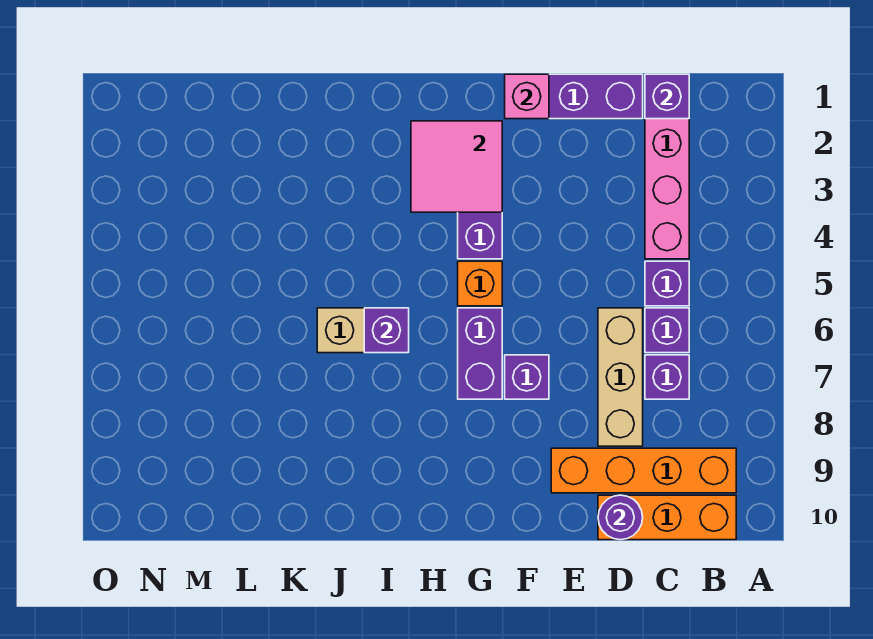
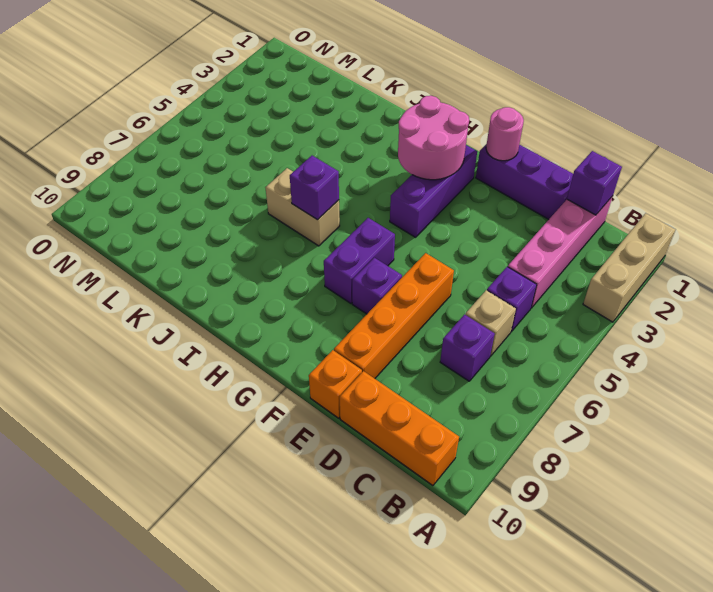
orange brick B9:E9 level 1 -> orange brick E6:E9 level 1
purple brick C6 level 1 -> tan brick C6 level 1
tan brick D6:D8 level 1 -> tan brick A1:A3 level 1
purple round brick D10 level 2 -> none
pink brick F1 level 2 -> pink round brick F1 level 2
pink tile G2:H3 level 2 -> pink round brick G2:H3 level 2
orange brick G5 level 1 -> orange brick E10 level 1

